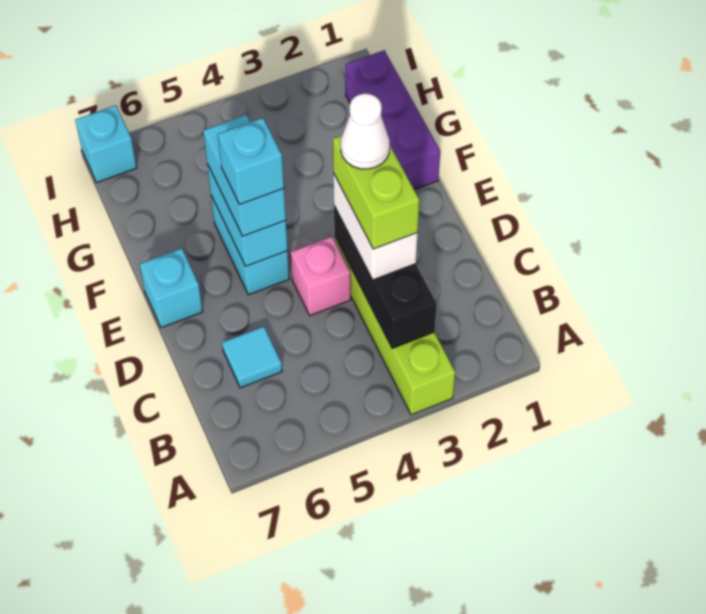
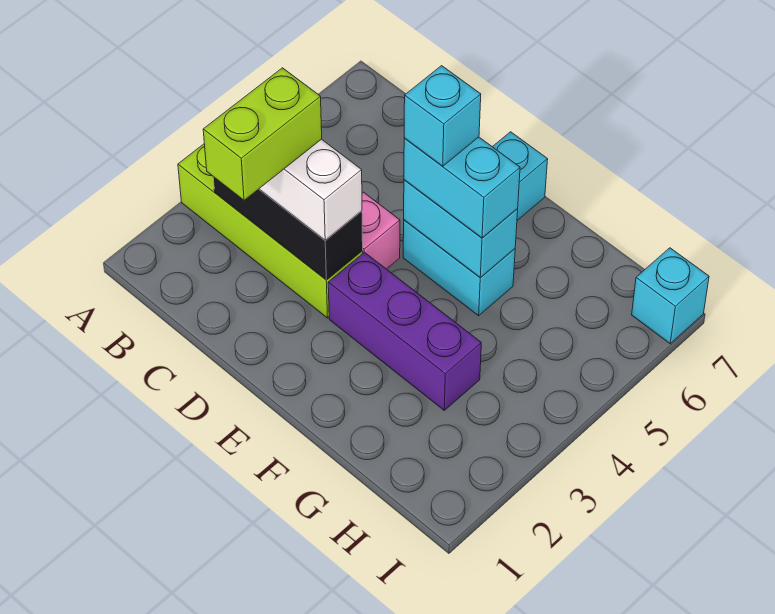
lime brick C3:D3 level 4 -> lime brick C2:C3 level 4
cyan tile C6 level 1 -> none
white cone D3 level 5 -> none
purple brick F1:H1 level 1 -> purple brick E3:G3 level 1

